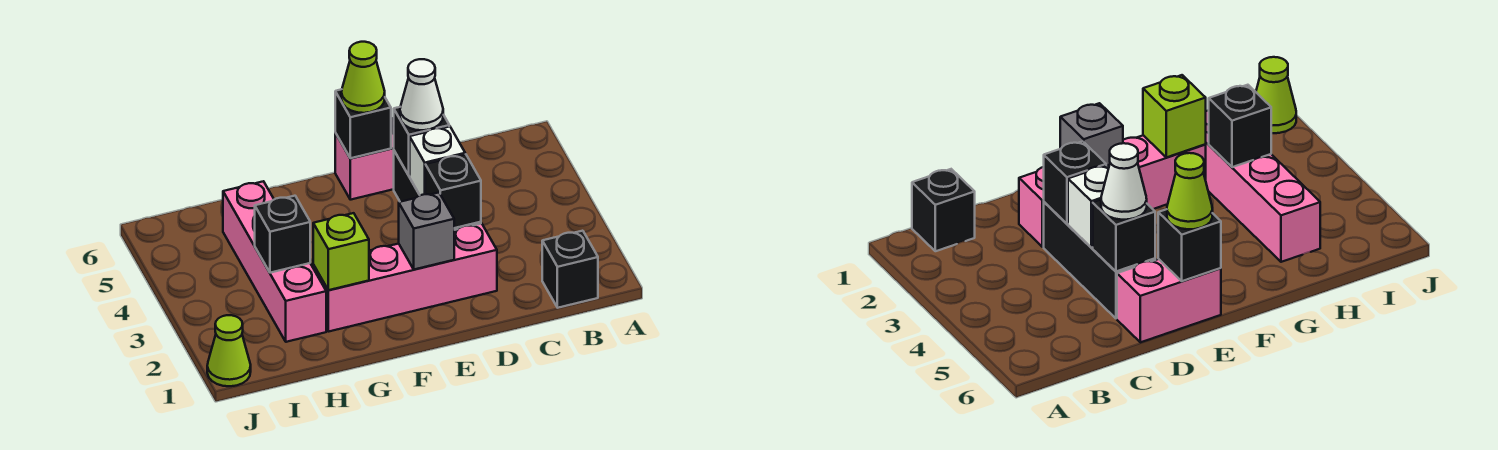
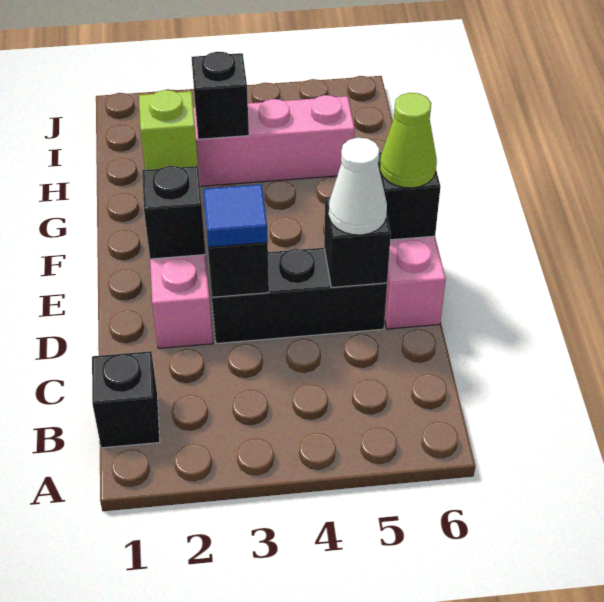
none -> blue tile D3 level 3
white brick D4 level 2 -> none
grey brick E2 level 2 -> black brick E2 level 2
lime cone J1 level 1 -> none

